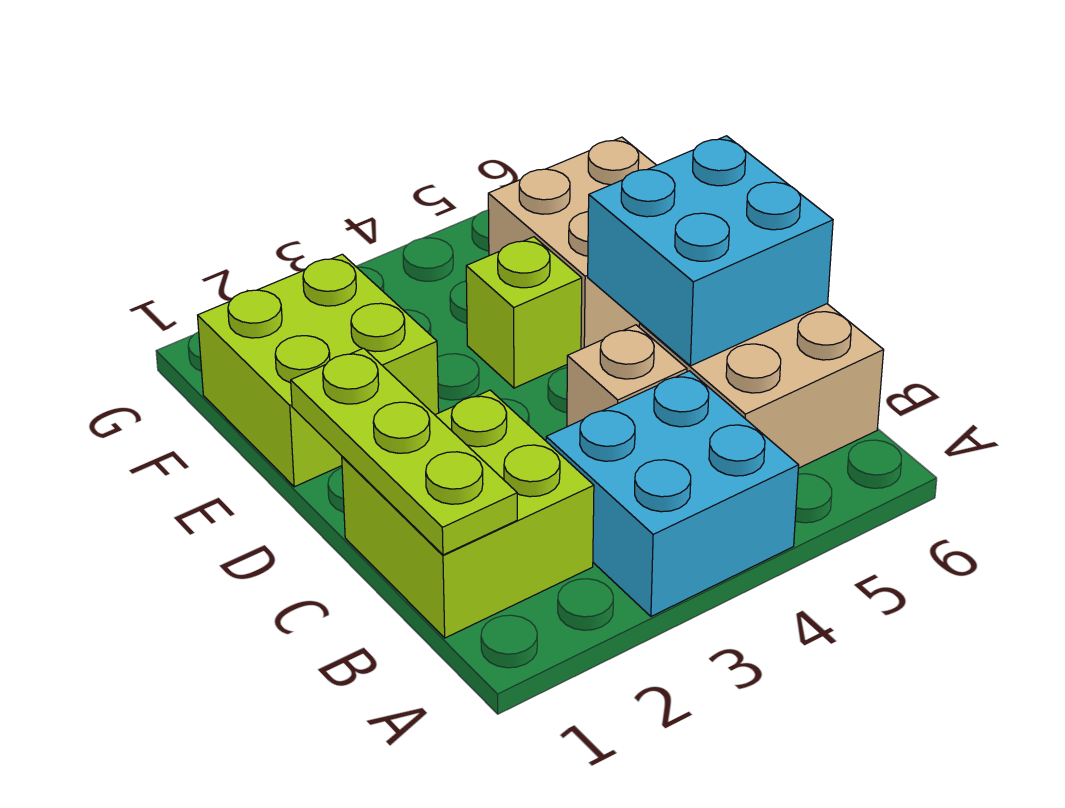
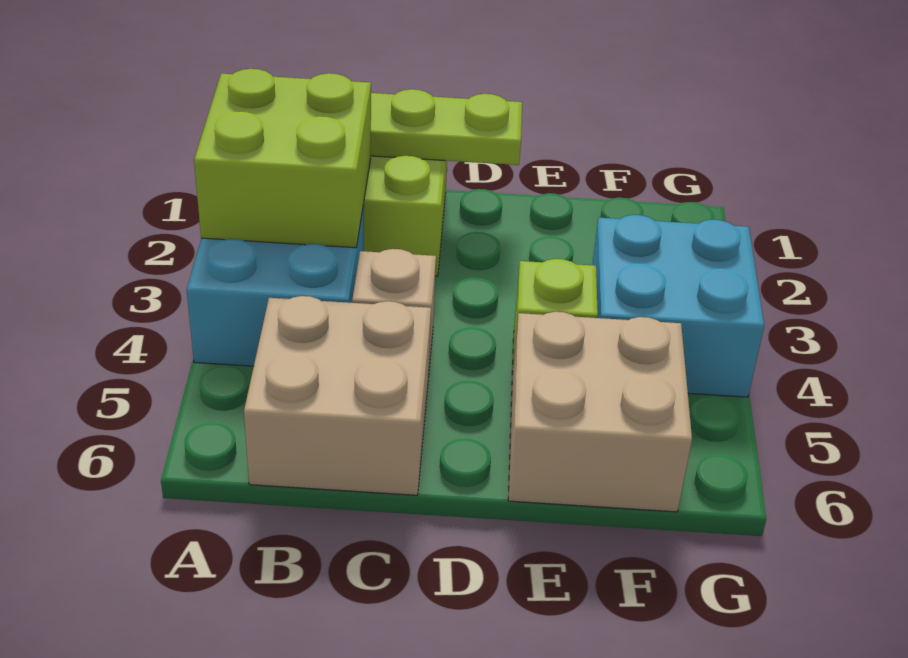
cyan brick C5:D6 level 2 -> cyan brick F3:G4 level 1
lime brick E1:F2 level 1 -> lime brick A2:B3 level 2

